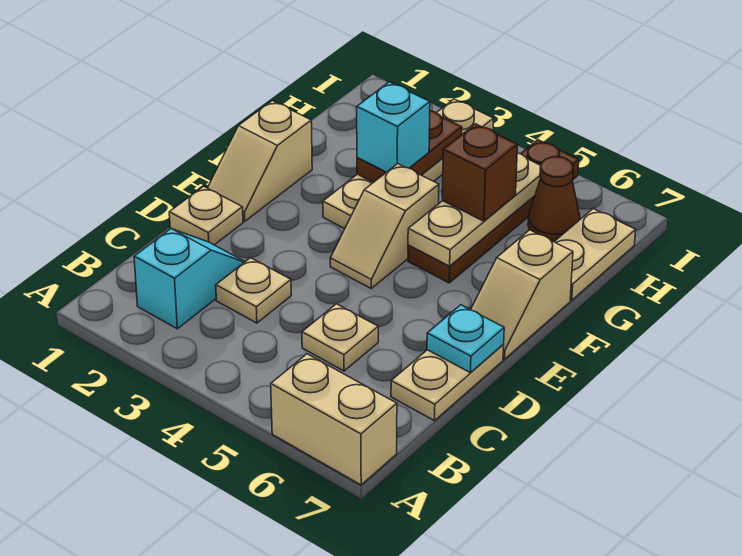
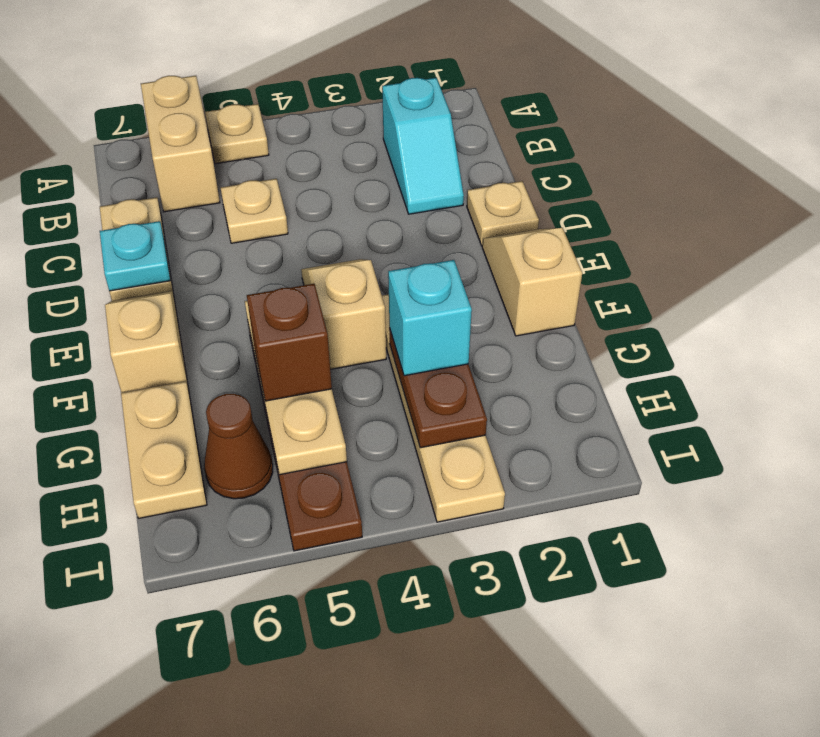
tan brick A6:A7 level 1 -> tan brick A6:B6 level 1
tan plate C3 level 1 -> tan plate A5 level 1

